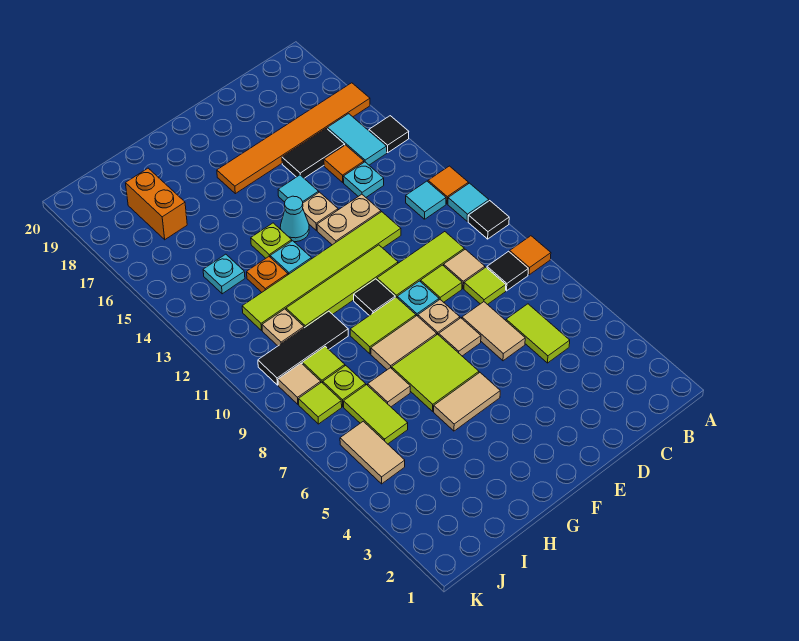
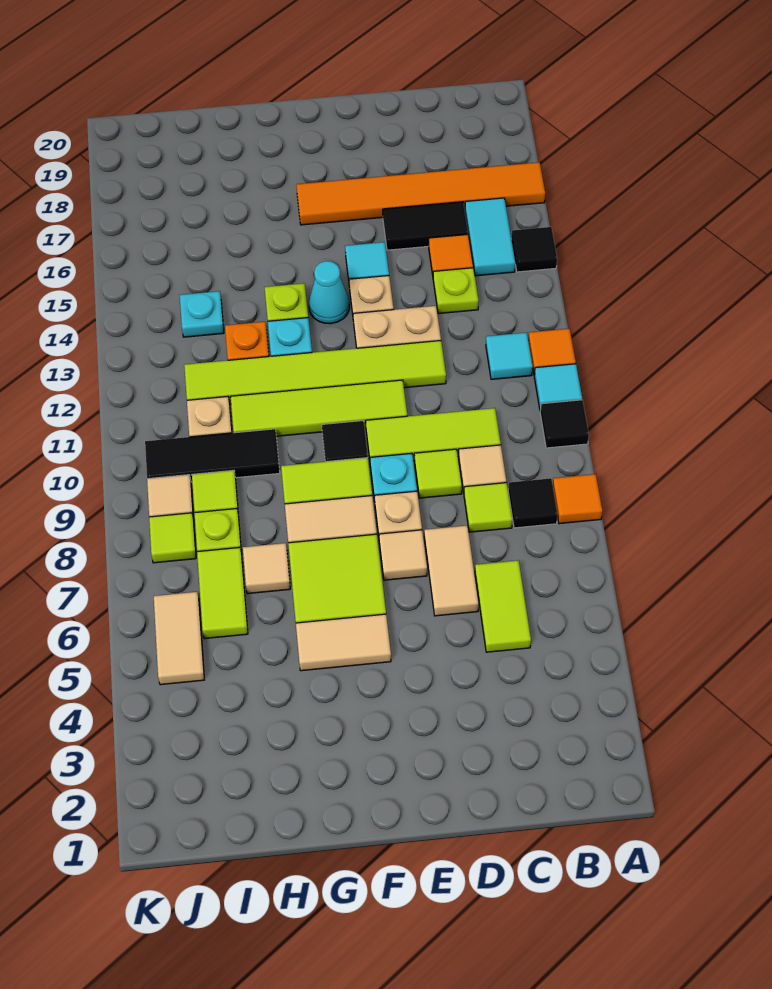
cyan plate C14 level 1 -> lime plate C14 level 1
orange brick I17:I18 level 1 -> none

